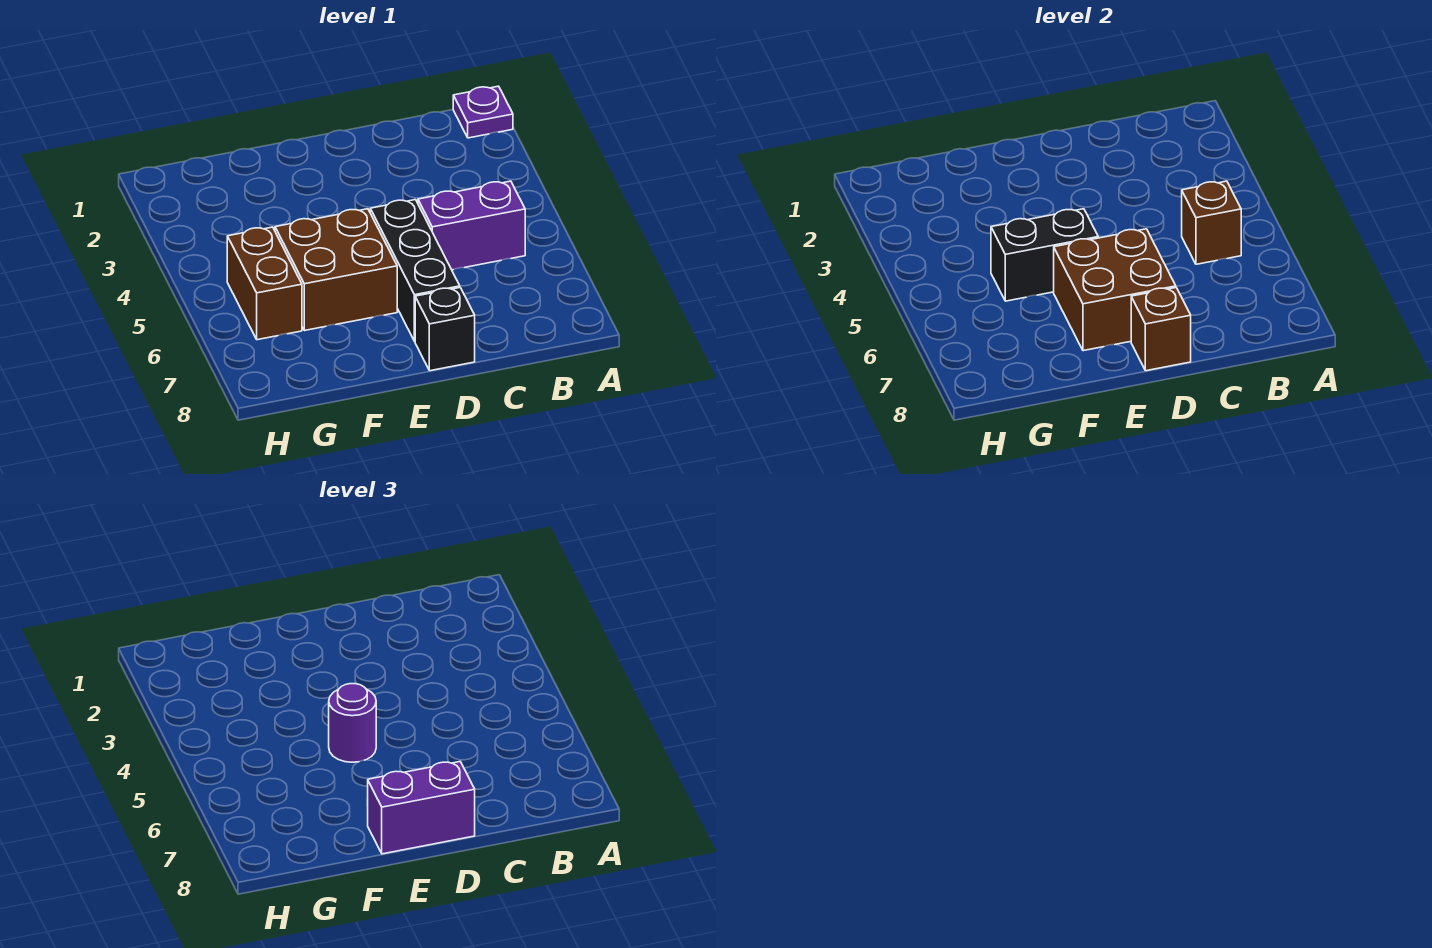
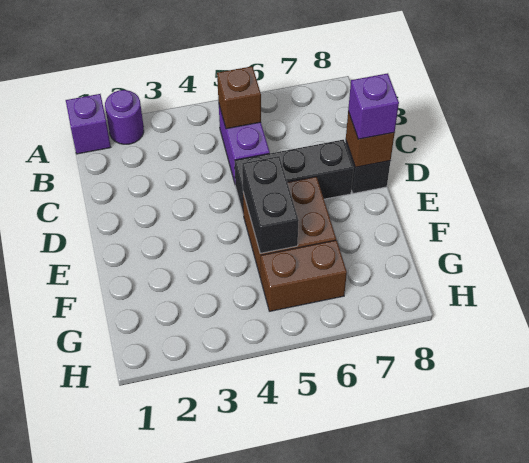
purple plate A1 level 1 -> purple brick A1 level 1
brown brick D6:E7 level 2 -> none
purple brick D8:E8 level 3 -> purple brick D8 level 3
purple round brick E5 level 3 -> purple round brick A2 level 1

